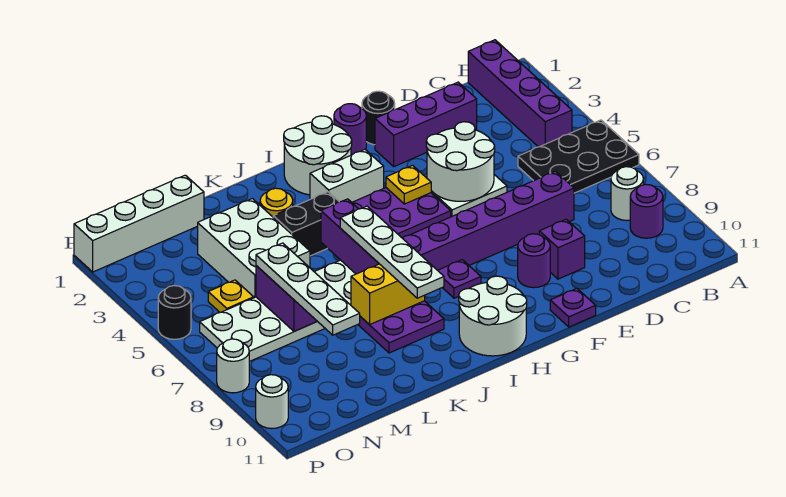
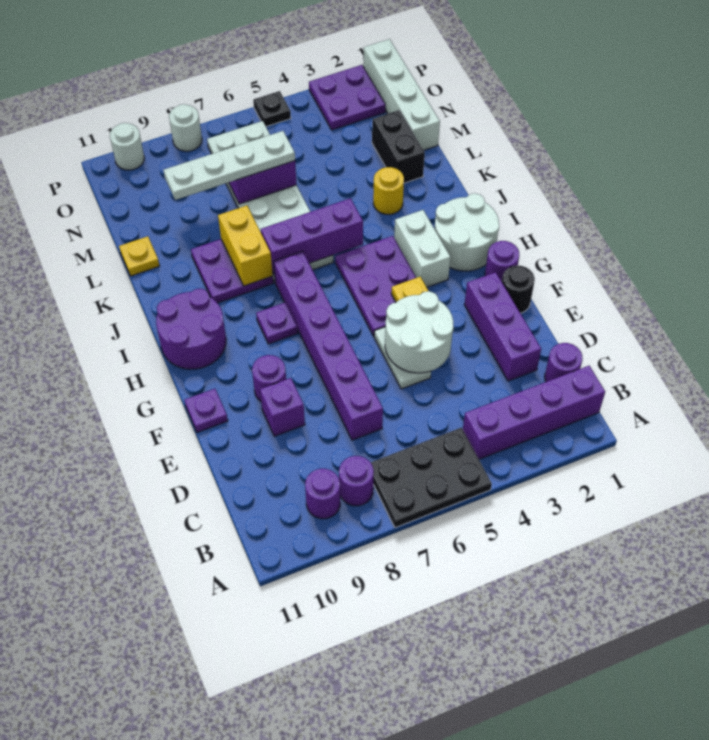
black plate A5:C6 level 1 -> black plate A5:B7 level 1
white round brick B8 level 1 -> purple round brick B8 level 1
none -> purple round brick C1 level 1
white round brick H10:I11 level 1 -> purple round brick H10:I11 level 1
black brick J4:K4 level 1 -> black brick L2:M2 level 1
white plate J6:J9 level 3 -> none
white brick L3:M5 level 1 -> none
yellow plate N5 level 1 -> yellow plate L11 level 1
none -> purple plate O2:P3 level 1
black round brick P5 level 1 -> black plate P5 level 1

